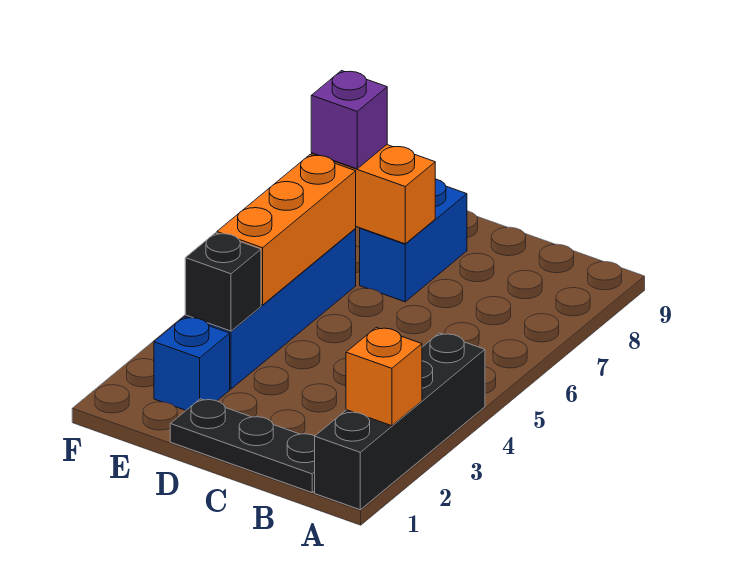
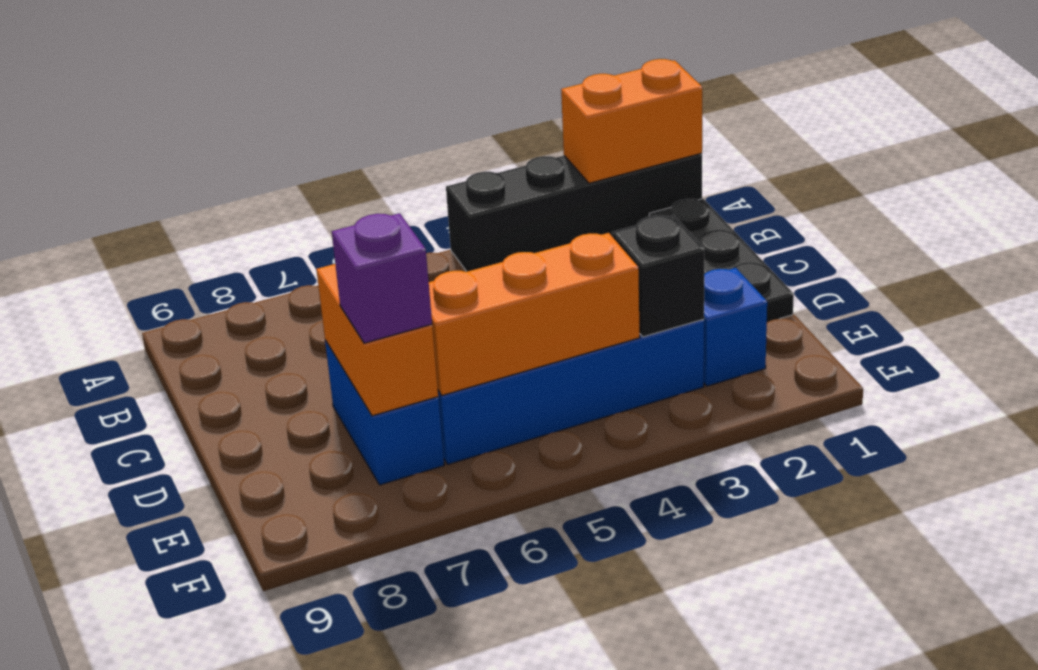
orange brick A2 level 2 -> orange brick A1:A2 level 2
blue brick D7:D8 level 1 -> blue brick D7:E7 level 1

